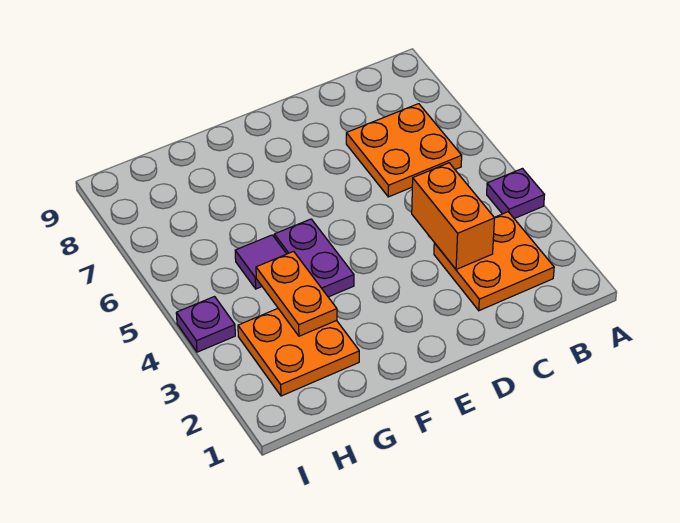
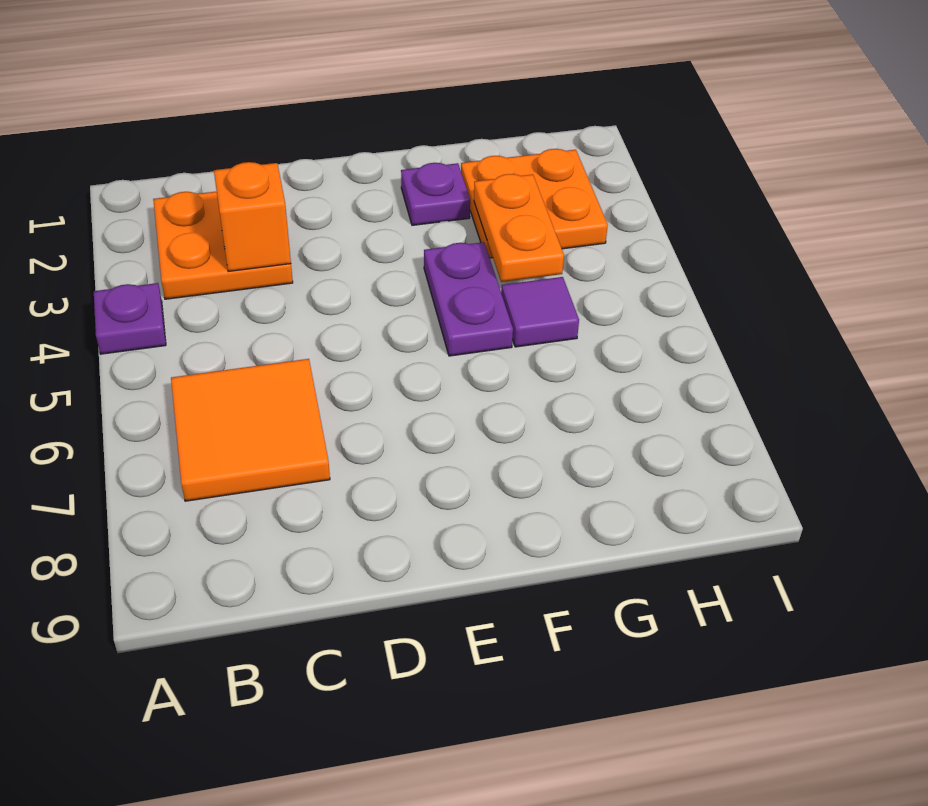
orange plate B6:C7 level 1 -> orange tile B6:C7 level 1
orange brick C3:C4 level 2 -> orange brick C3 level 2
purple plate I4 level 1 -> purple plate F2 level 1

